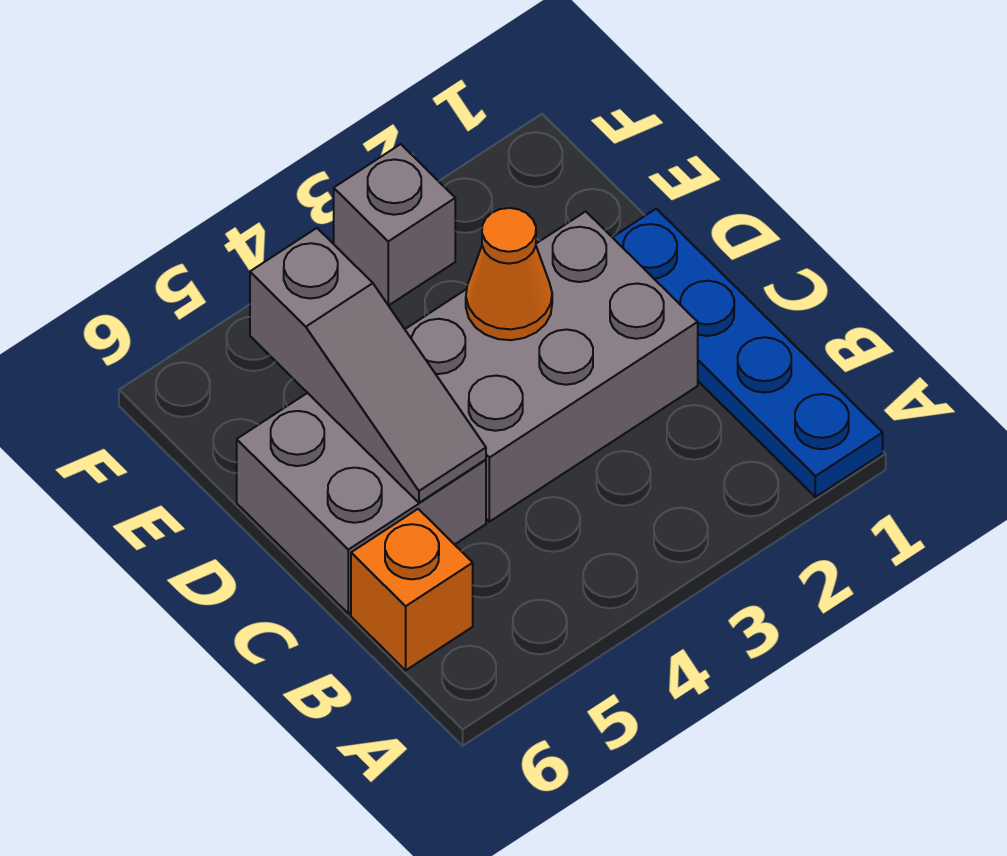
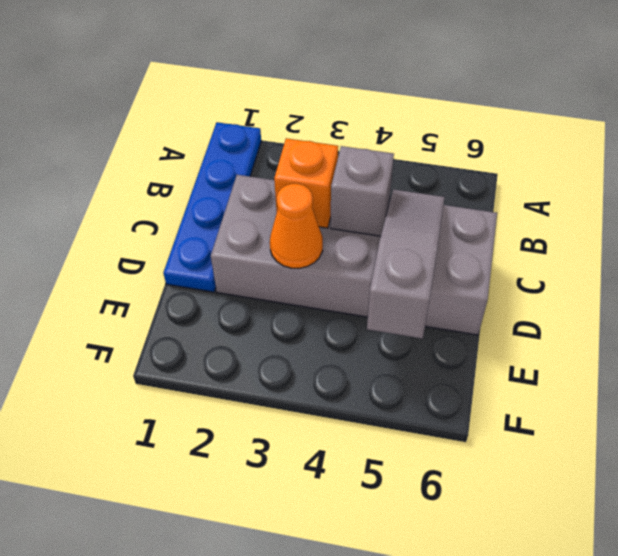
orange brick B6 level 1 -> orange brick C3 level 2
grey brick F3 level 1 -> grey brick C4 level 2

